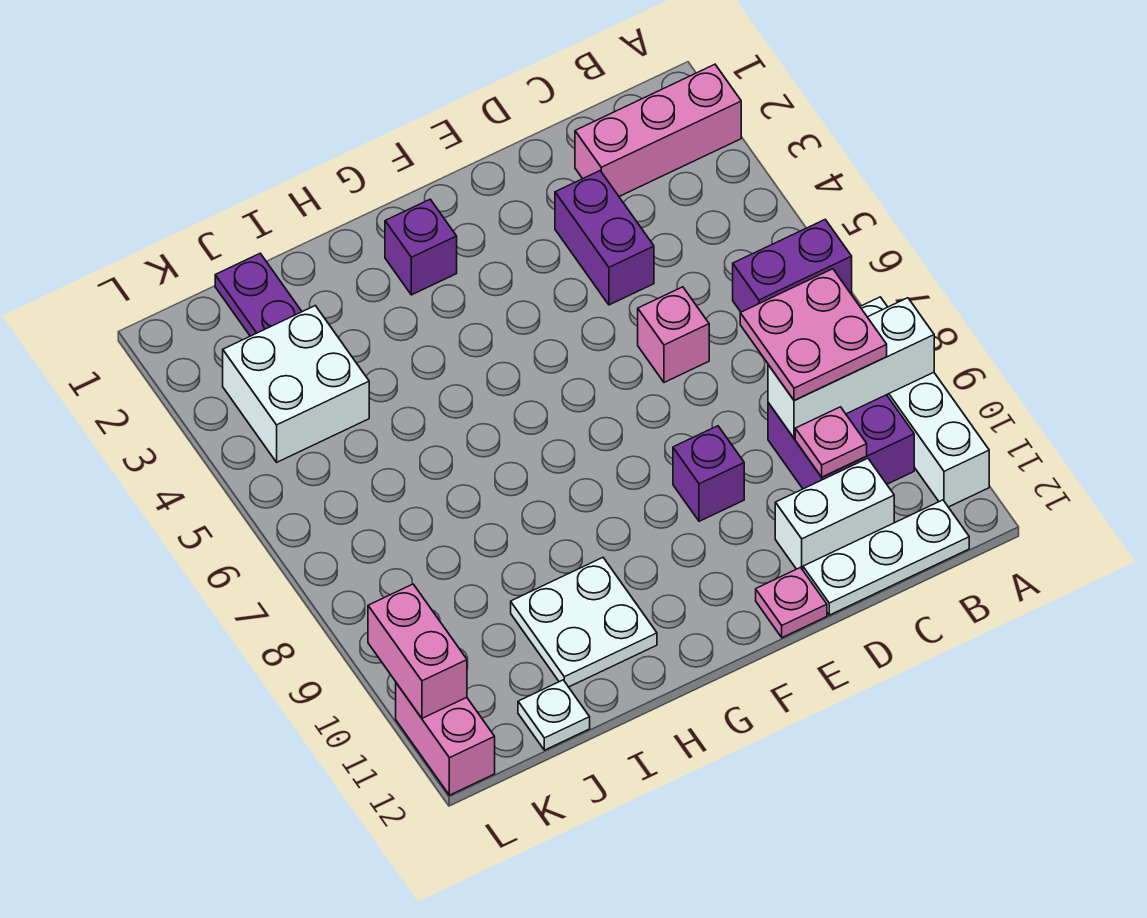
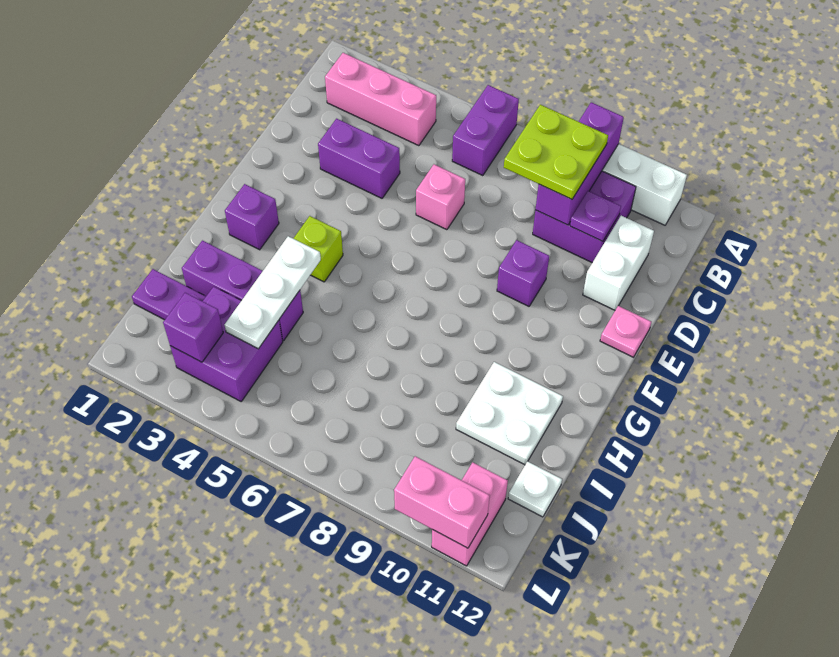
pink brick A2:C2 level 1 -> pink brick B2:B4 level 1
white brick A9:C9 level 2 -> purple brick A9:C9 level 2
pink plate B8:C9 level 3 -> lime plate B8:C9 level 3
white plate B12:D12 level 1 -> white plate H4:J4 level 2
pink plate C10 level 2 -> purple plate C10 level 2
none -> lime brick G4 level 1
none -> purple brick I2:I4 level 1
white brick J3:K4 level 1 -> purple brick J3:K4 level 1
none -> purple brick K3 level 2
pink brick L11:L12 level 1 -> pink brick K11:L11 level 1

